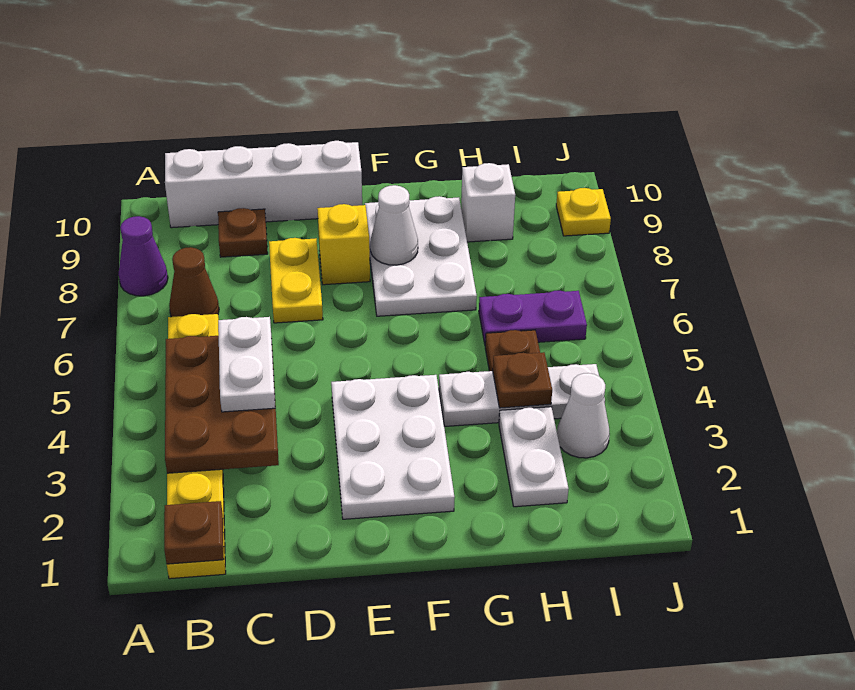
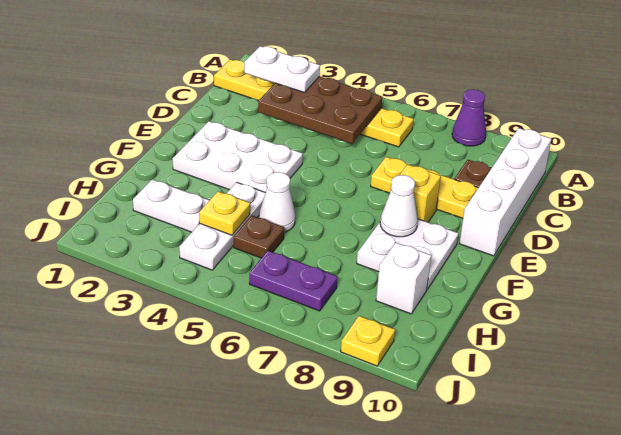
brown plate B1 level 2 -> none
brown cone B7 level 1 -> none
white plate C4:C5 level 3 -> white plate B2:B3 level 3
yellow plate D7:D8 level 1 -> yellow plate D7:D9 level 1
white plate F7:G9 level 1 -> white plate F8:G9 level 1
brown plate H4 level 2 -> yellow plate H4 level 2
purple plate H6:I6 level 1 -> purple plate I6:I7 level 1
white cone I3 level 1 -> white cone G5 level 1

